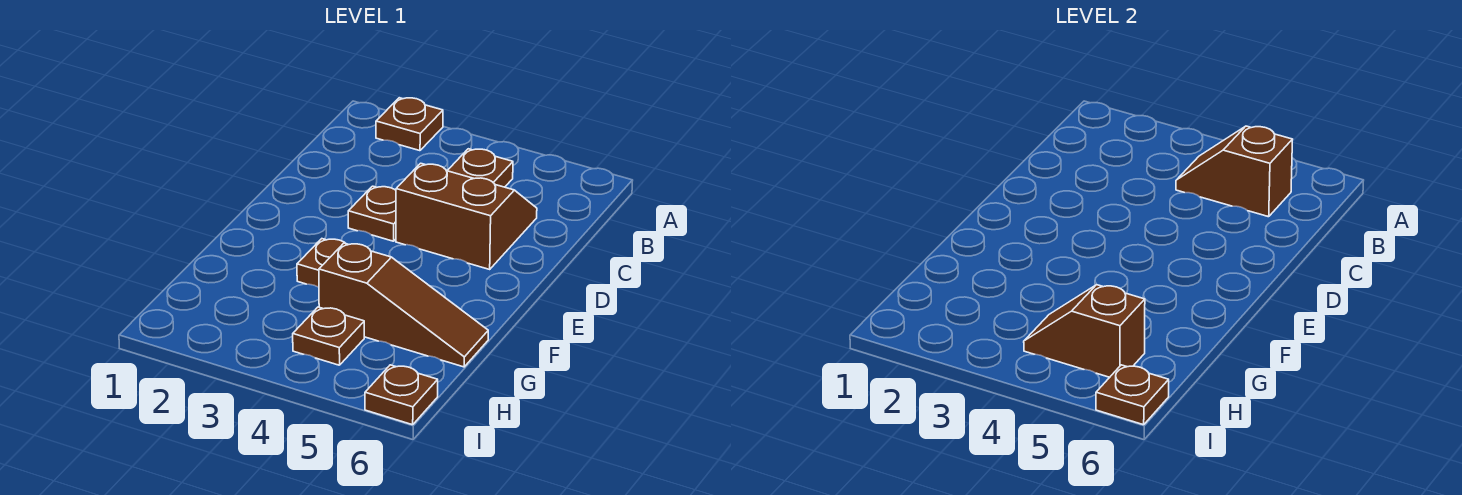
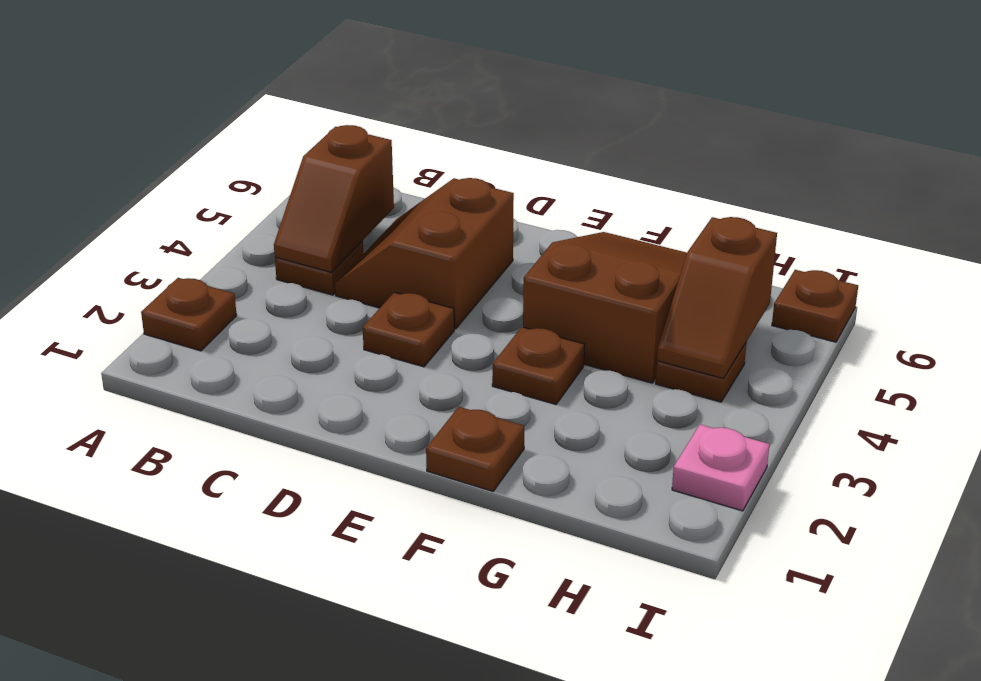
brown slope G4:G6 level 1 top 4 -> brown slope F4:G6 level 1 top 4
none -> pink plate I2 level 1
brown plate I6 level 2 -> brown plate F1 level 1

